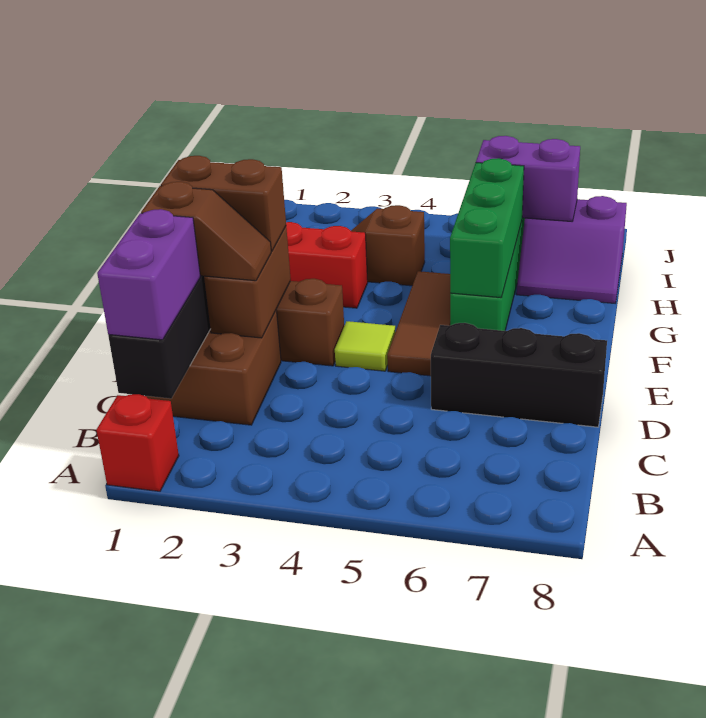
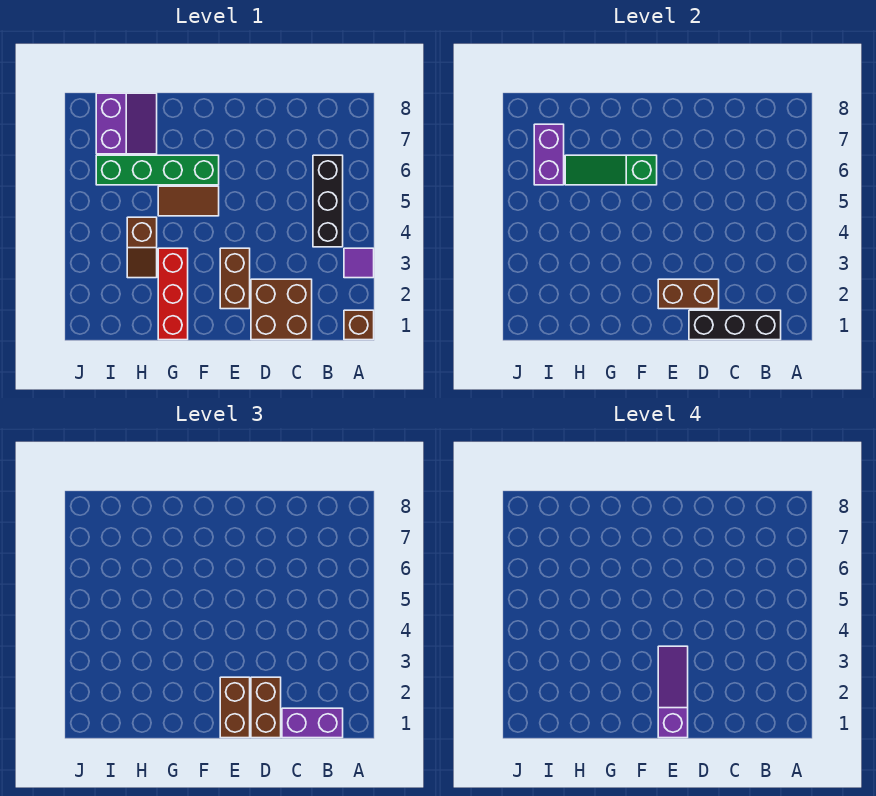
red brick A1 level 1 -> brown brick A1 level 1
none -> purple tile A3 level 1
brown slope D1:D2 level 3 top 1 -> brown brick D1:D2 level 3
black brick D6:D8 level 1 -> black brick B4:B6 level 1
none -> purple slope E1:E3 level 4 top 1
lime tile E4 level 1 -> none
brown tile E5:G5 level 1 -> brown tile F5:G5 level 1
green brick F6:H6 level 2 -> green slope F6:H6 level 2 top F

